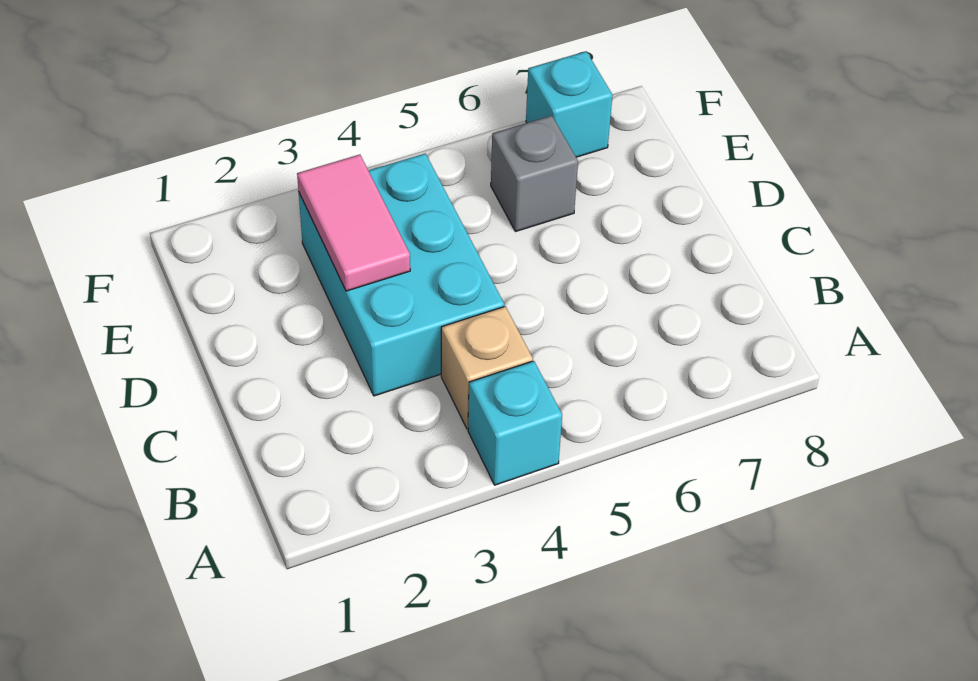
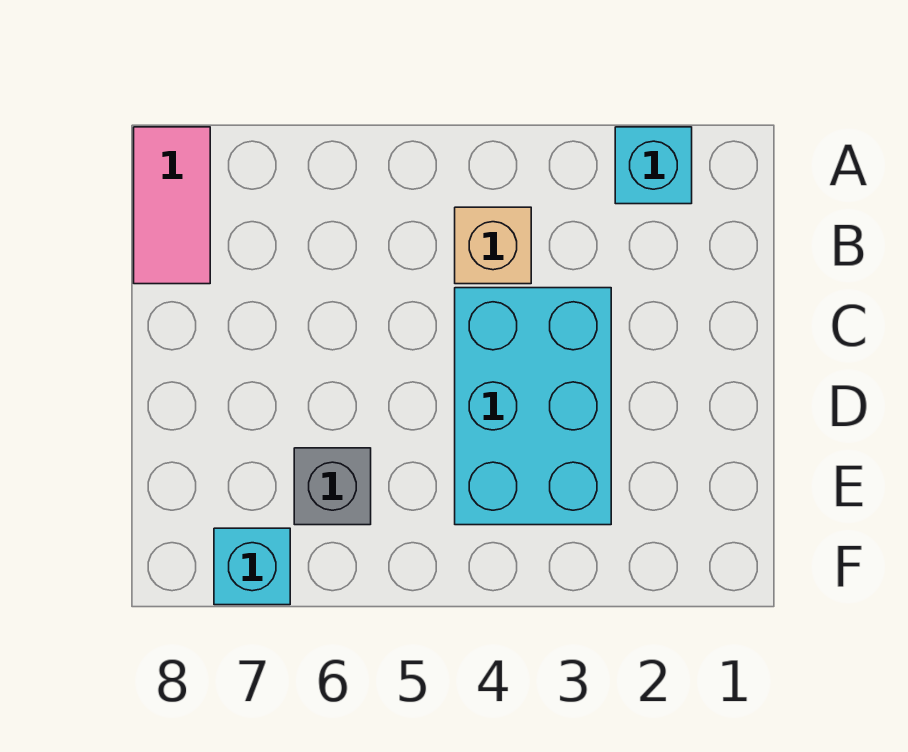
cyan brick A4 level 1 -> cyan brick A2 level 1
pink tile D3:E3 level 2 -> pink tile A8:B8 level 1

